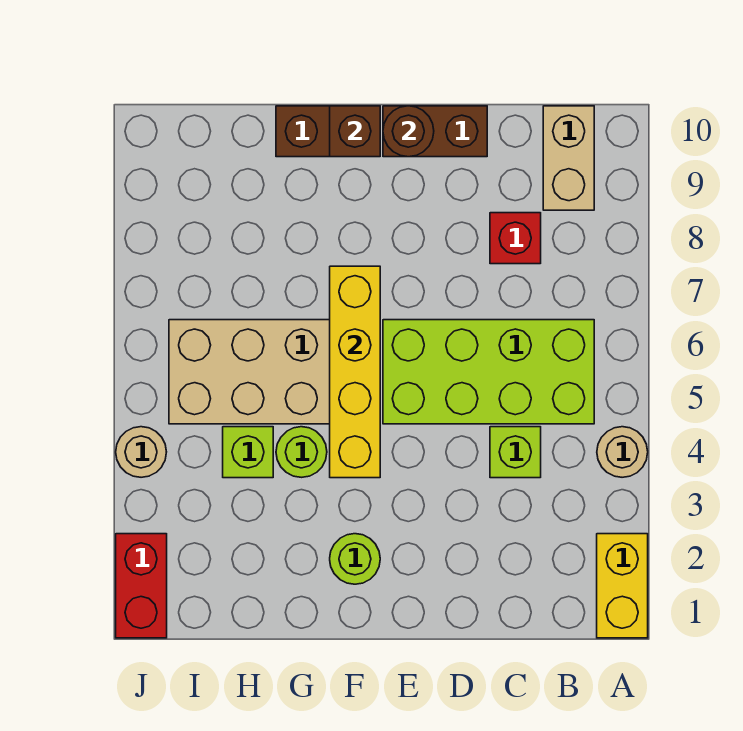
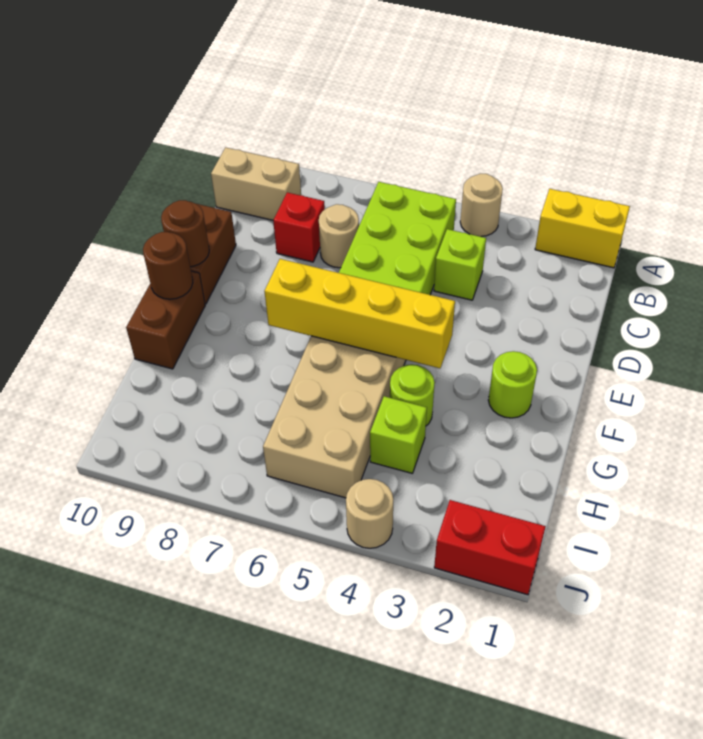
none -> tan round brick C7 level 1
brown brick F10 level 2 -> brown round brick F10 level 2

